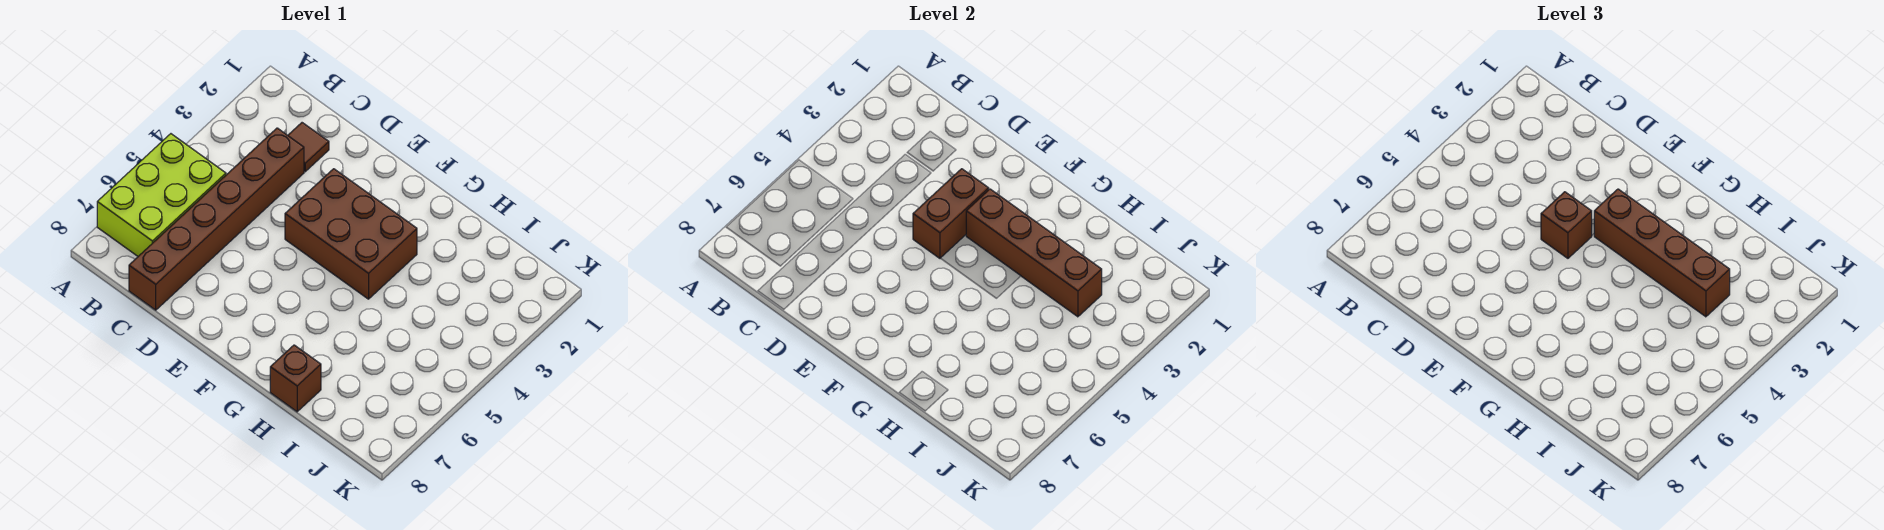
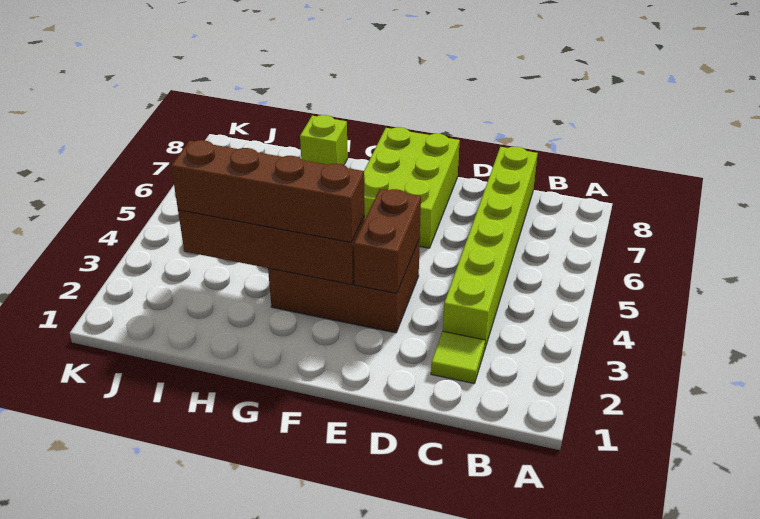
lime brick A5:B7 level 1 -> lime brick E6:F8 level 1
brown tile C2 level 1 -> lime tile C2 level 1
brown brick C3:C8 level 1 -> lime brick C3:C8 level 1
brown brick E4 level 3 -> none
brown brick H8 level 1 -> lime brick H8 level 1

